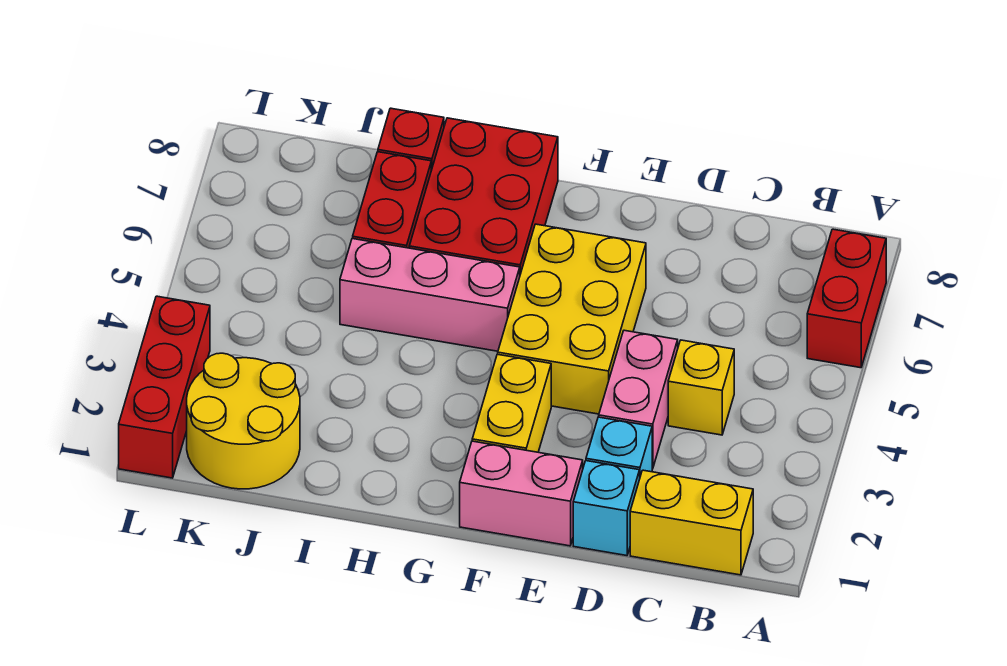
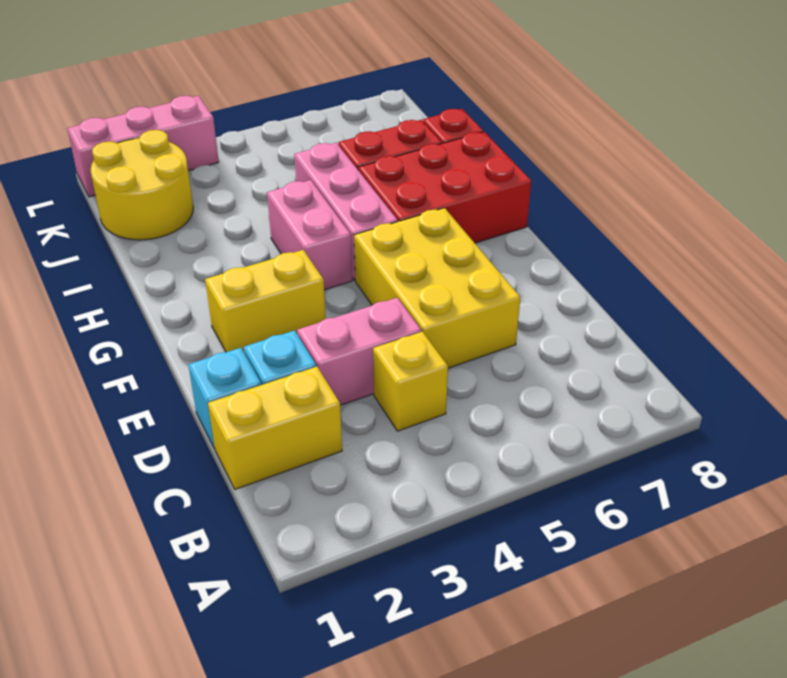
red brick A6:A7 level 1 -> none
yellow brick B1:C1 level 1 -> yellow brick C1:C2 level 1
pink brick E1:F1 level 1 -> pink brick G4:H4 level 1
yellow brick E4:F6 level 1 -> yellow brick D5:F6 level 1
red brick L1:L3 level 1 -> pink brick L1:L3 level 1

